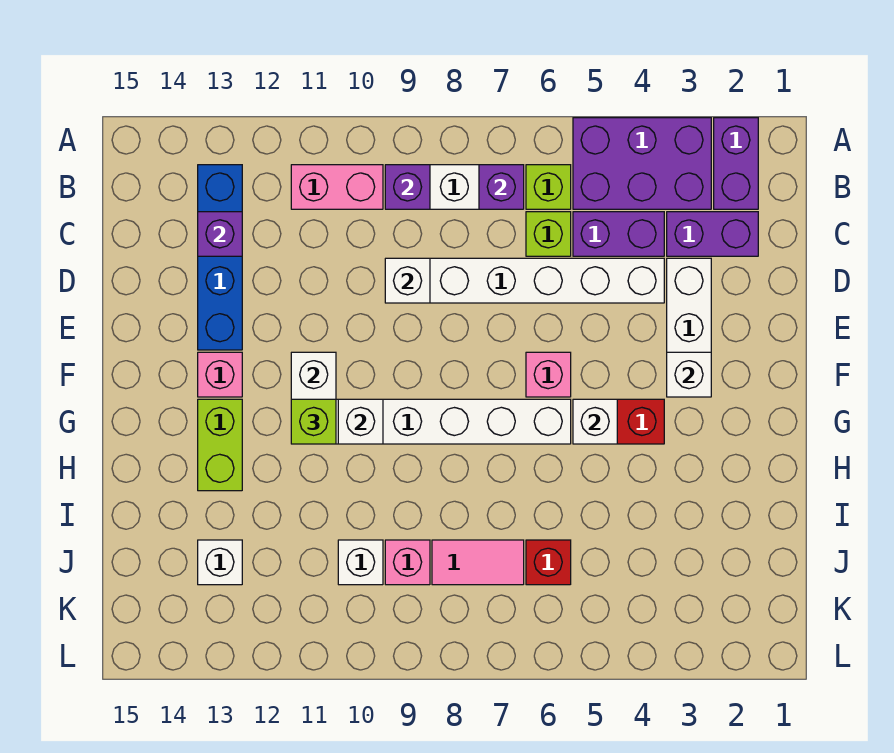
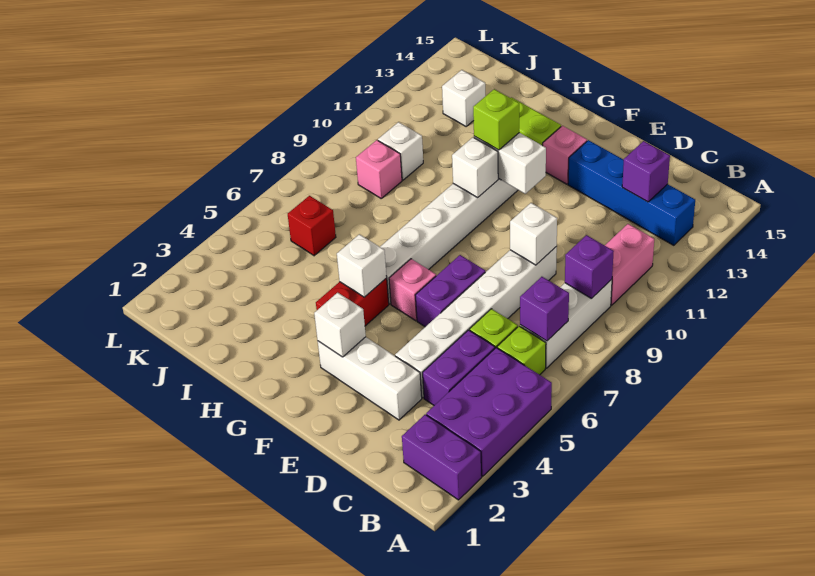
purple brick C2:C3 level 1 -> purple brick E6:E7 level 1
pink tile J7:J8 level 1 -> none

